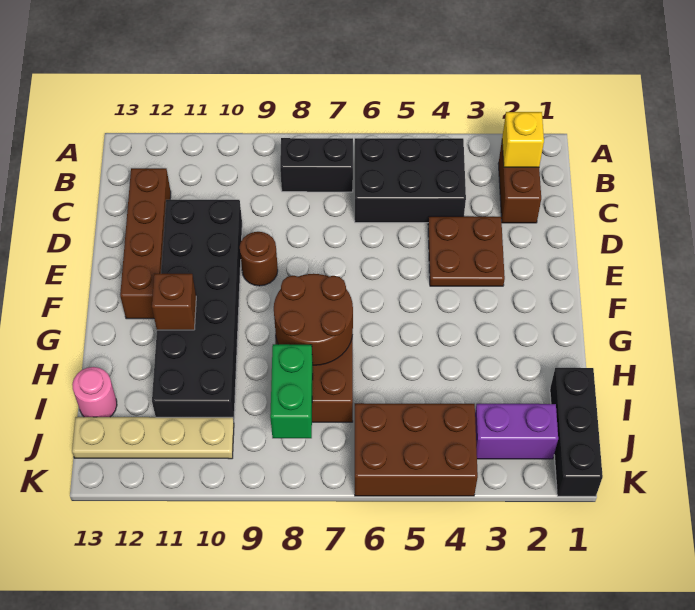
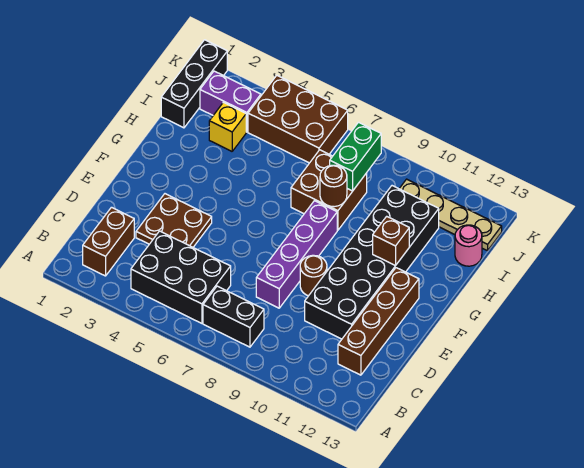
yellow brick B2 level 2 -> yellow brick I3 level 1
none -> purple brick D8:G8 level 1
brown round brick G7:H8 level 2 -> brown round brick H8 level 2

